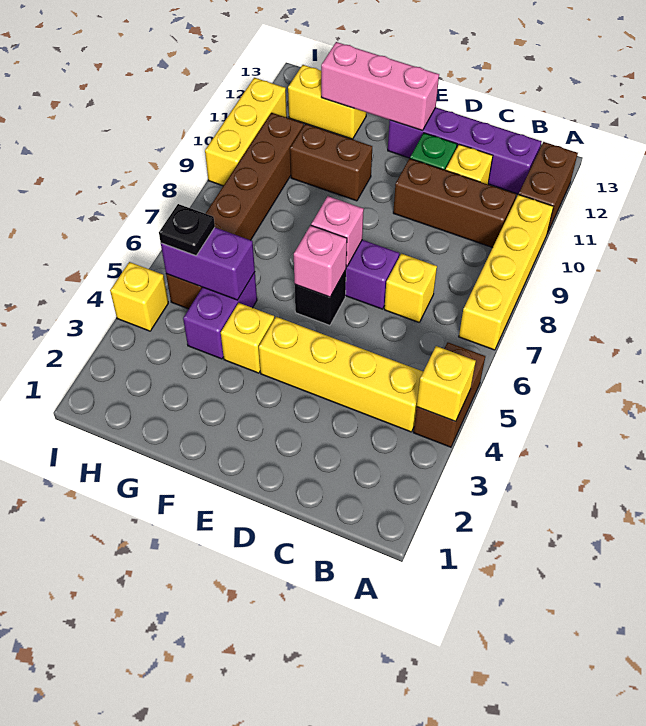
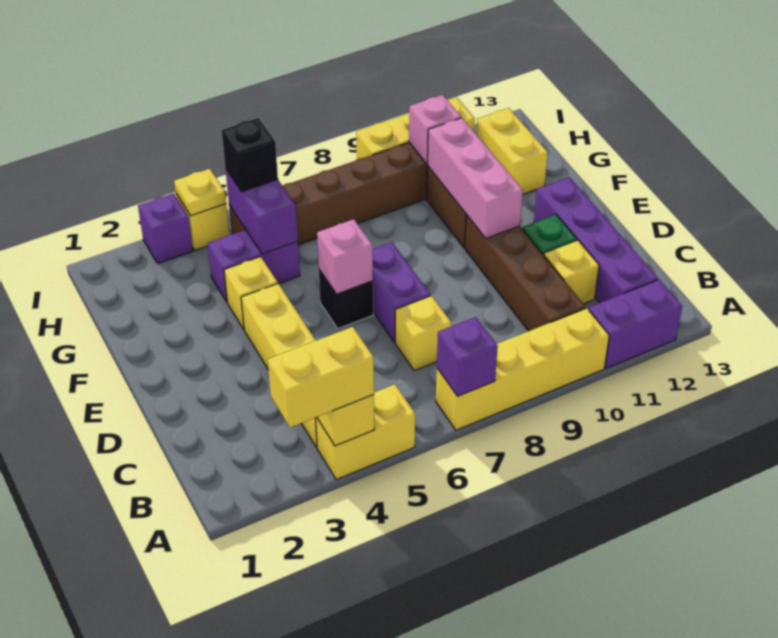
none -> yellow brick A3:A4 level 3
brown brick A4:A5 level 1 -> yellow brick A4:A5 level 1
none -> purple brick A7 level 2
brown brick A11:A12 level 1 -> purple brick A11:A12 level 1
brown brick B10:D10 level 1 -> brown brick B10:E10 level 1
pink brick E7 level 2 -> pink brick H10 level 2
pink brick E12:G12 level 2 -> pink brick E10:G10 level 2
black plate H5 level 3 -> black brick H5 level 3
none -> purple brick I3 level 1
none -> yellow plate I4 level 2

